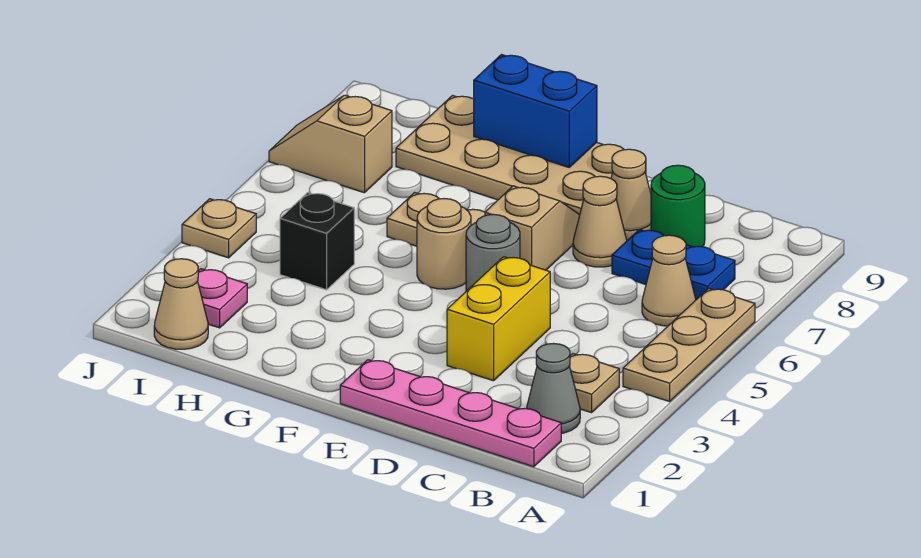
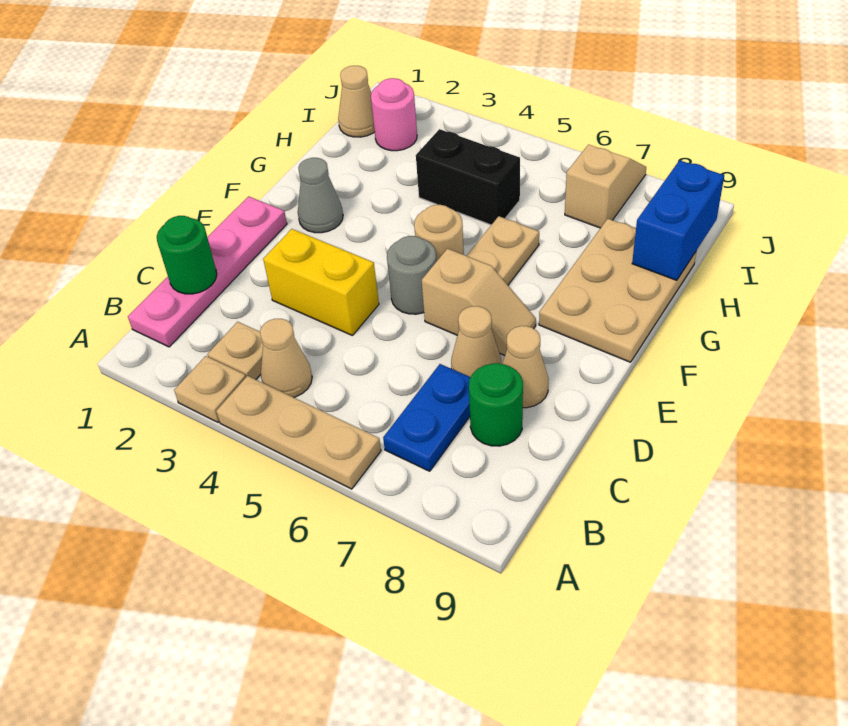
grey cone B2 level 1 -> grey cone F2 level 1
tan cone B6 level 1 -> tan cone B4 level 1
none -> green round brick C1 level 2
tan plate E8:H9 level 1 -> tan plate F8:H9 level 1
blue brick F9:G9 level 2 -> blue brick H9:I9 level 2
black brick H4 level 1 -> black brick H4:H5 level 1
pink plate I2 level 1 -> pink round brick I2 level 1
tan plate J4 level 1 -> tan plate A3 level 1

